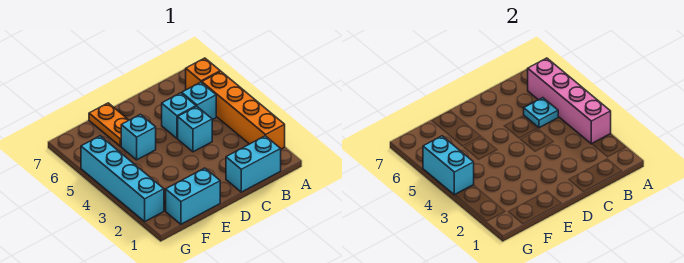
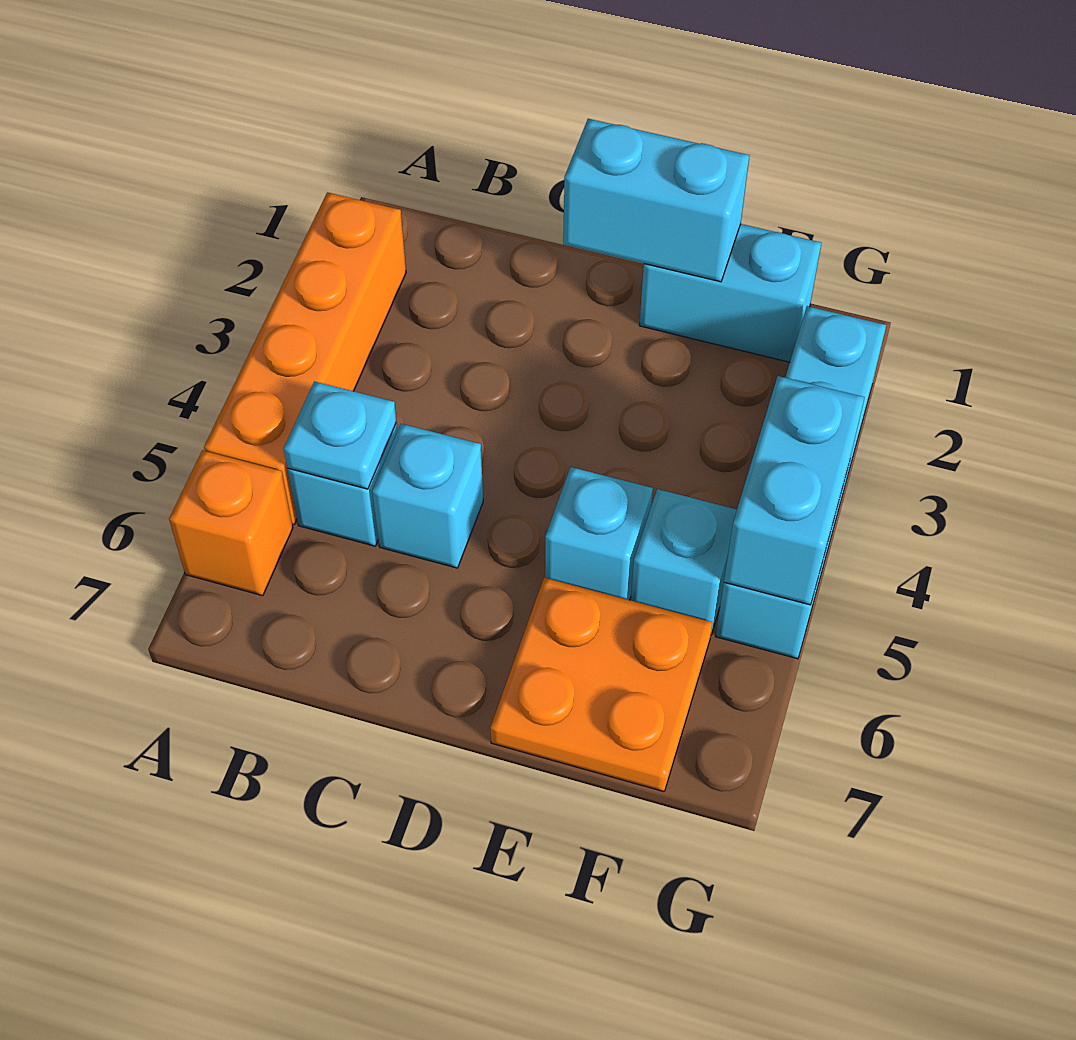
pink brick A3:A6 level 2 -> none
cyan brick B1:C1 level 1 -> cyan brick D1:E1 level 2
cyan brick C4 level 1 -> cyan brick F5 level 1
orange plate E6:E7 level 1 -> orange plate E6:F7 level 1

